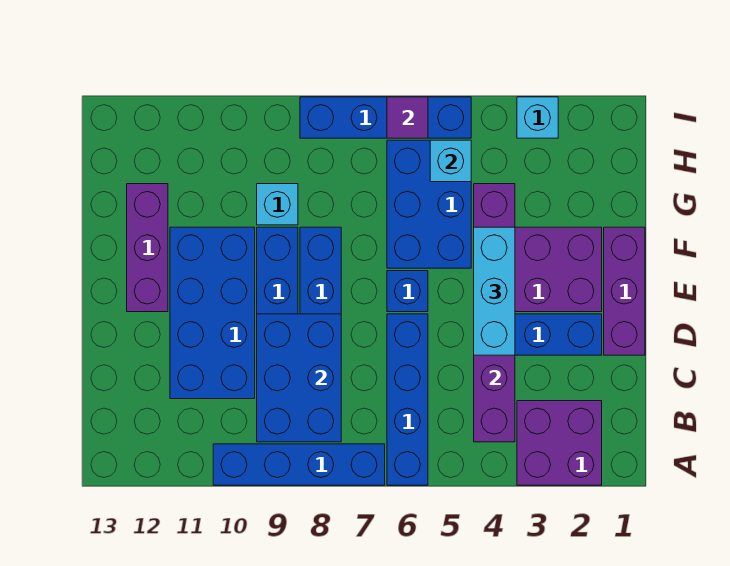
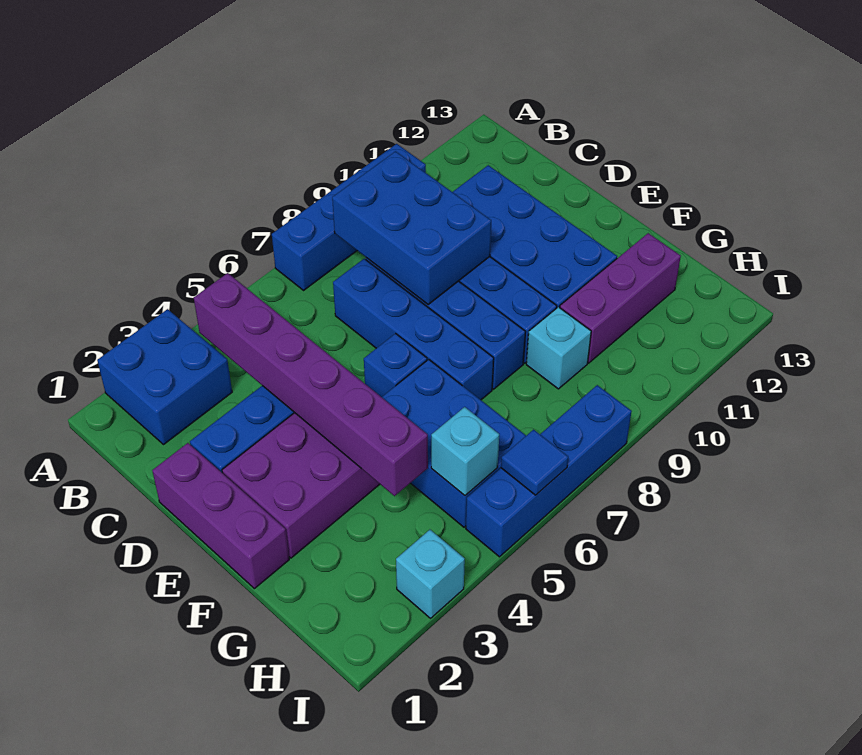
purple brick A2:B3 level 1 -> blue brick A2:B3 level 1
blue brick A6:D6 level 1 -> blue brick C7:F7 level 1
cyan brick D4:F4 level 3 -> none
purple brick E12:G12 level 1 -> purple brick G10:G12 level 1
purple tile I6 level 2 -> blue tile I6 level 2

